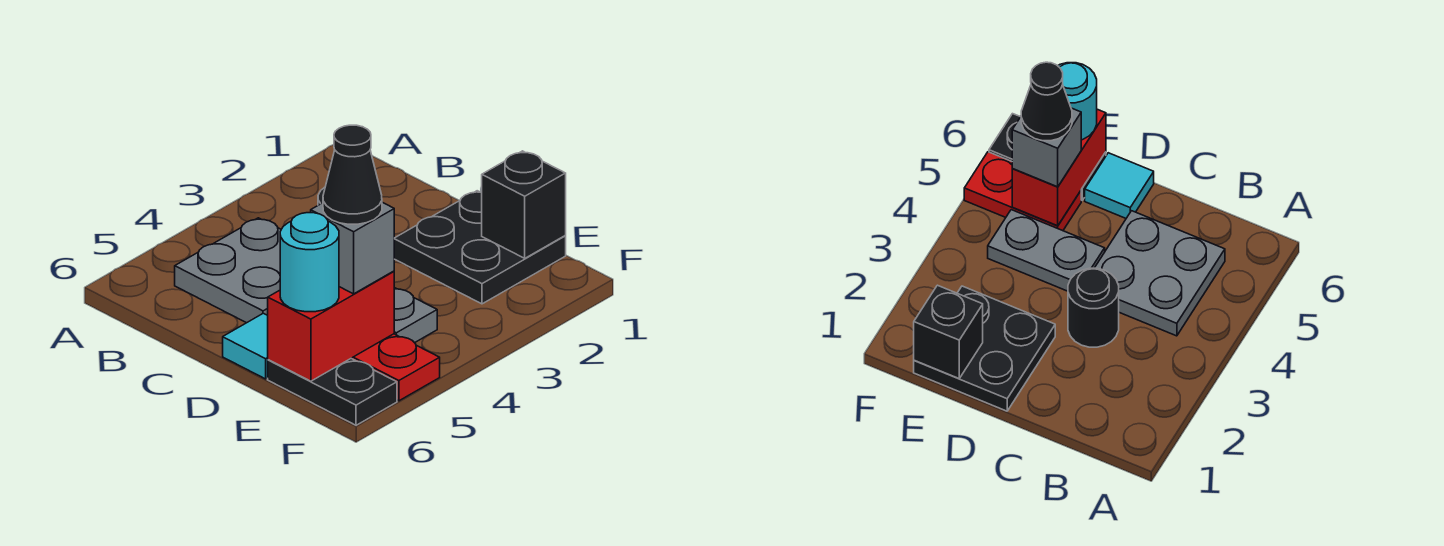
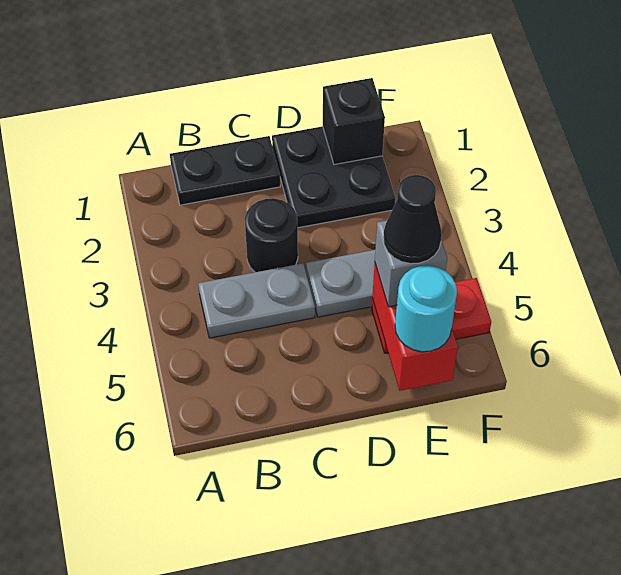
grey plate B4:C5 level 1 -> grey plate B4:C4 level 1
cyan tile D6 level 1 -> none
black plate E6:F6 level 1 -> black plate B1:C1 level 1

